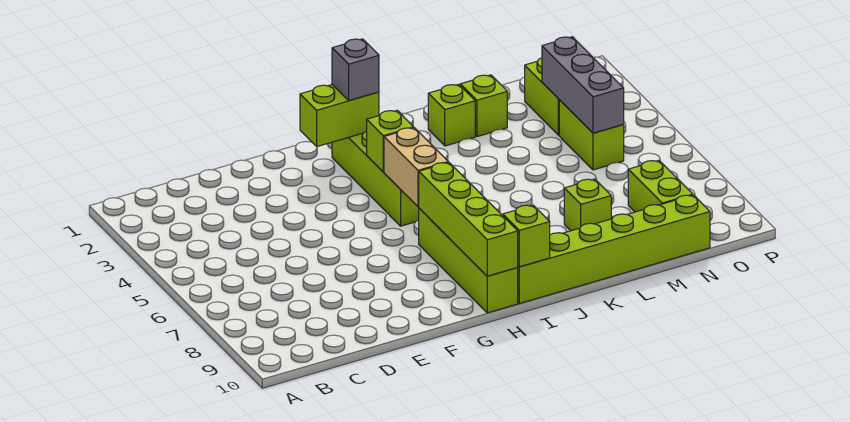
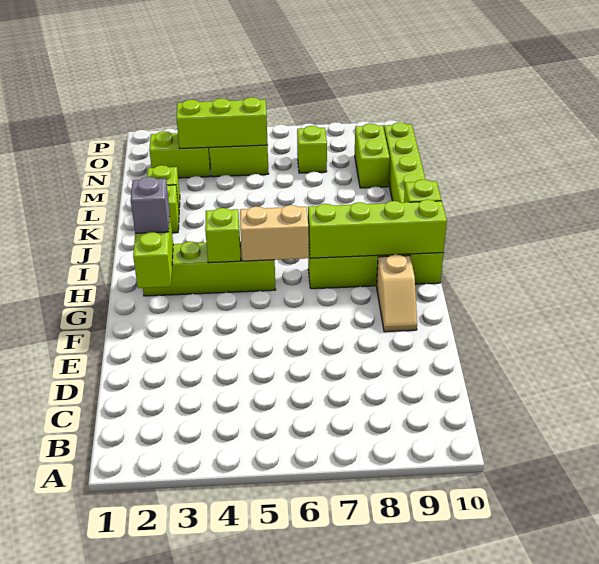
none -> tan slope F9:G9 level 1 top G
lime brick L8 level 1 -> lime brick N7 level 1
grey brick N3:N5 level 2 -> lime brick N3:N5 level 2
lime brick N8:N9 level 1 -> lime brick M9:N9 level 1

